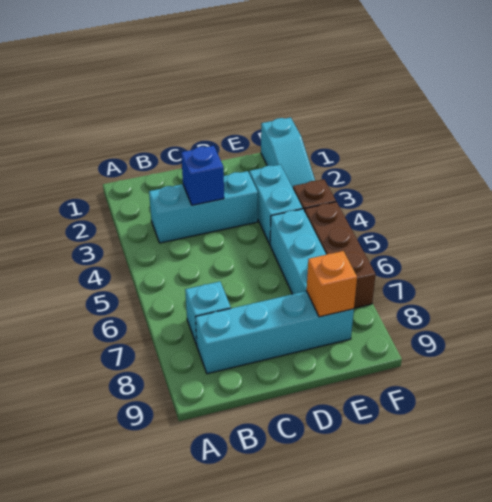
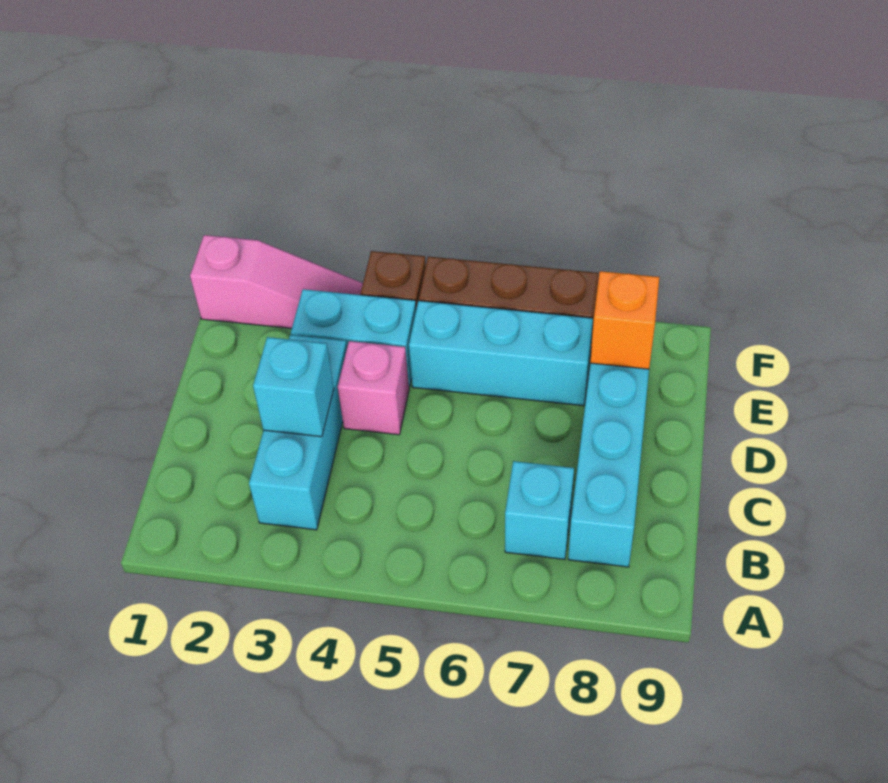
blue brick C3 level 2 -> cyan brick C3 level 2
none -> pink brick D4 level 1
cyan slope F1:F3 level 1 top 1 -> pink slope F1:F3 level 1 top 1

